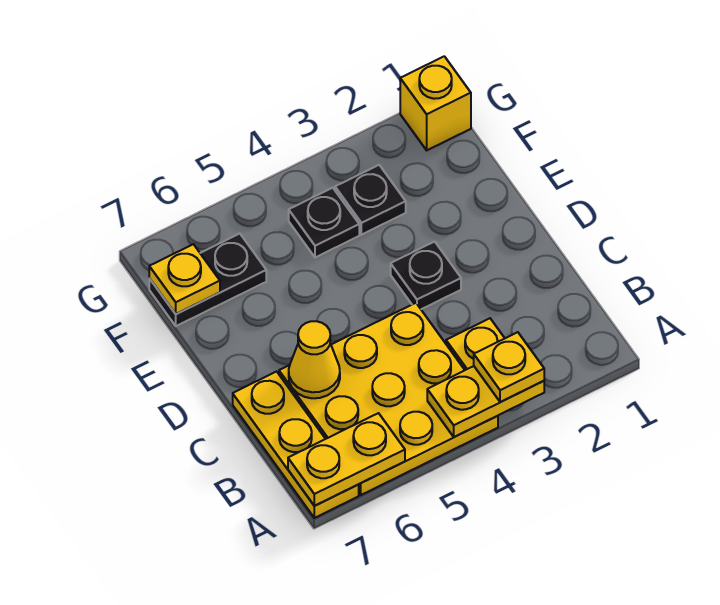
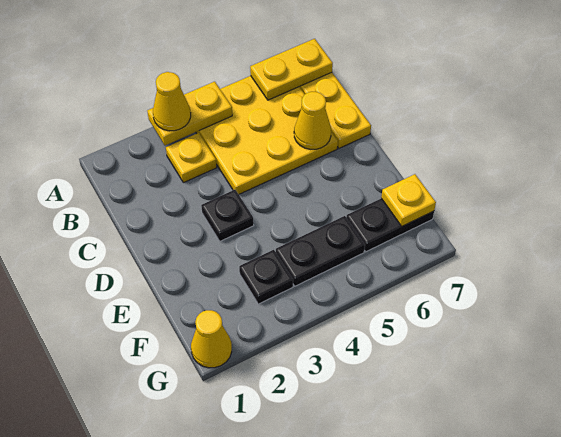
yellow plate A3 level 3 -> yellow cone A3 level 3
black plate F4 level 1 -> black plate F4:F5 level 1
yellow brick G1 level 1 -> yellow cone G1 level 1

